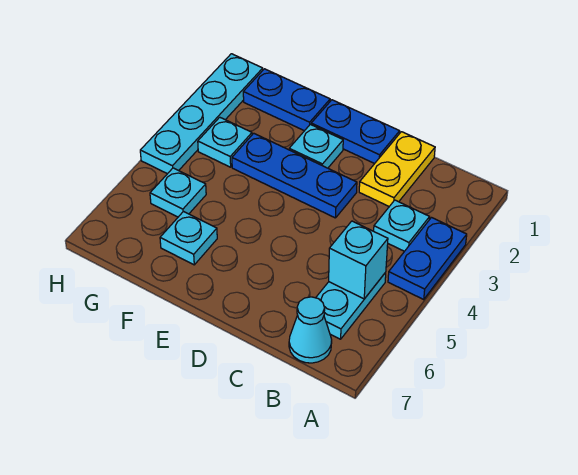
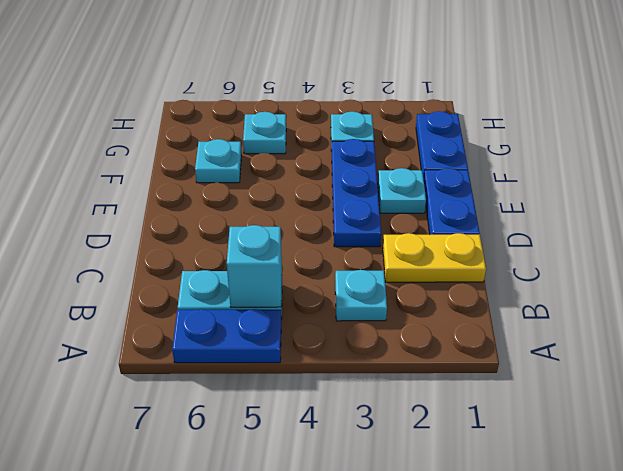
blue plate A3:A4 level 1 -> blue plate A5:A6 level 1
cyan cone B7 level 1 -> none
cyan plate H1:H4 level 1 -> none

